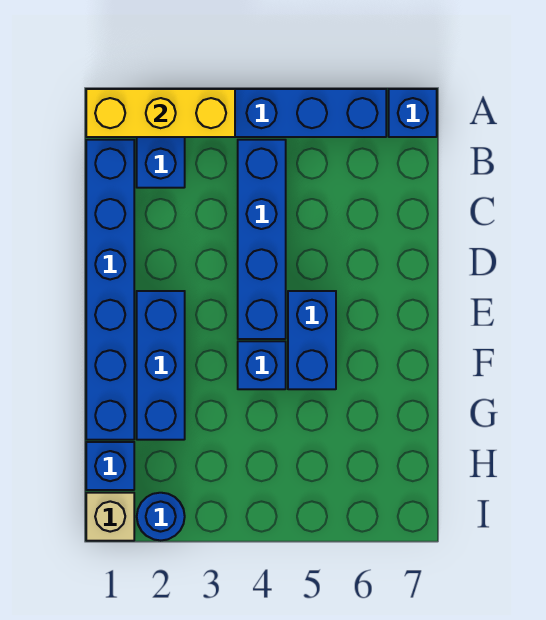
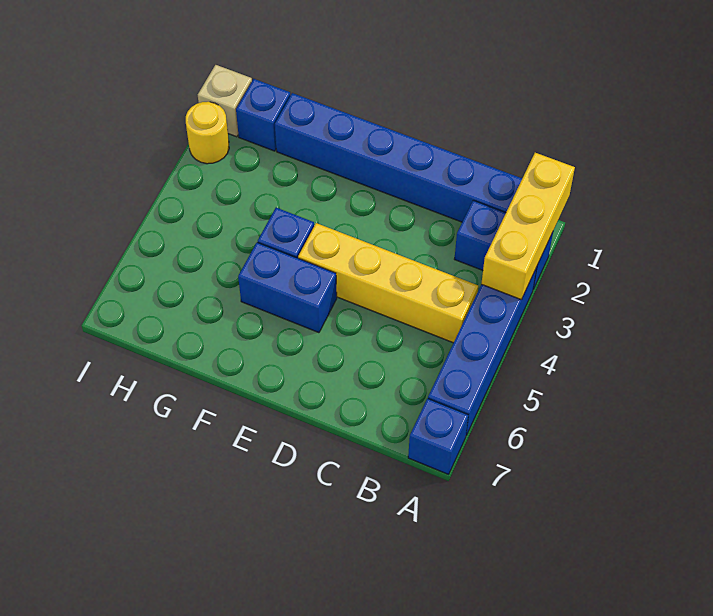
blue brick B4:E4 level 1 -> yellow brick B4:E4 level 1
blue brick E2:G2 level 1 -> none
blue round brick I2 level 1 -> yellow round brick I2 level 1

